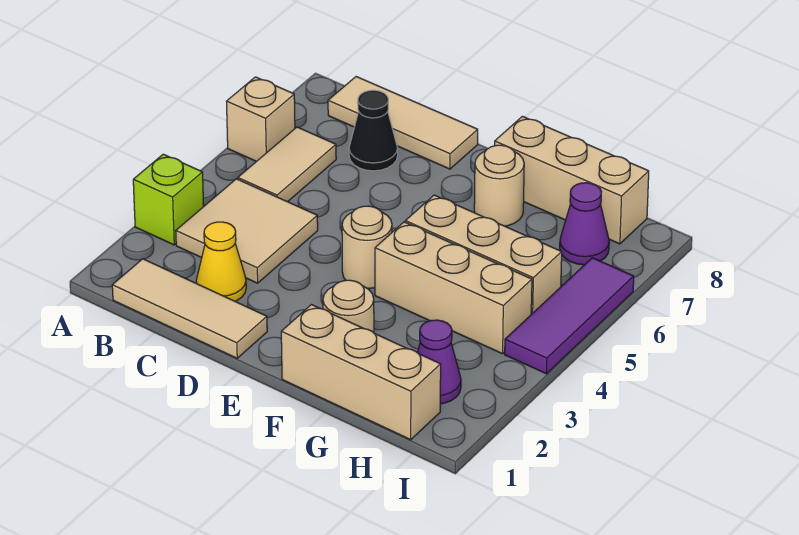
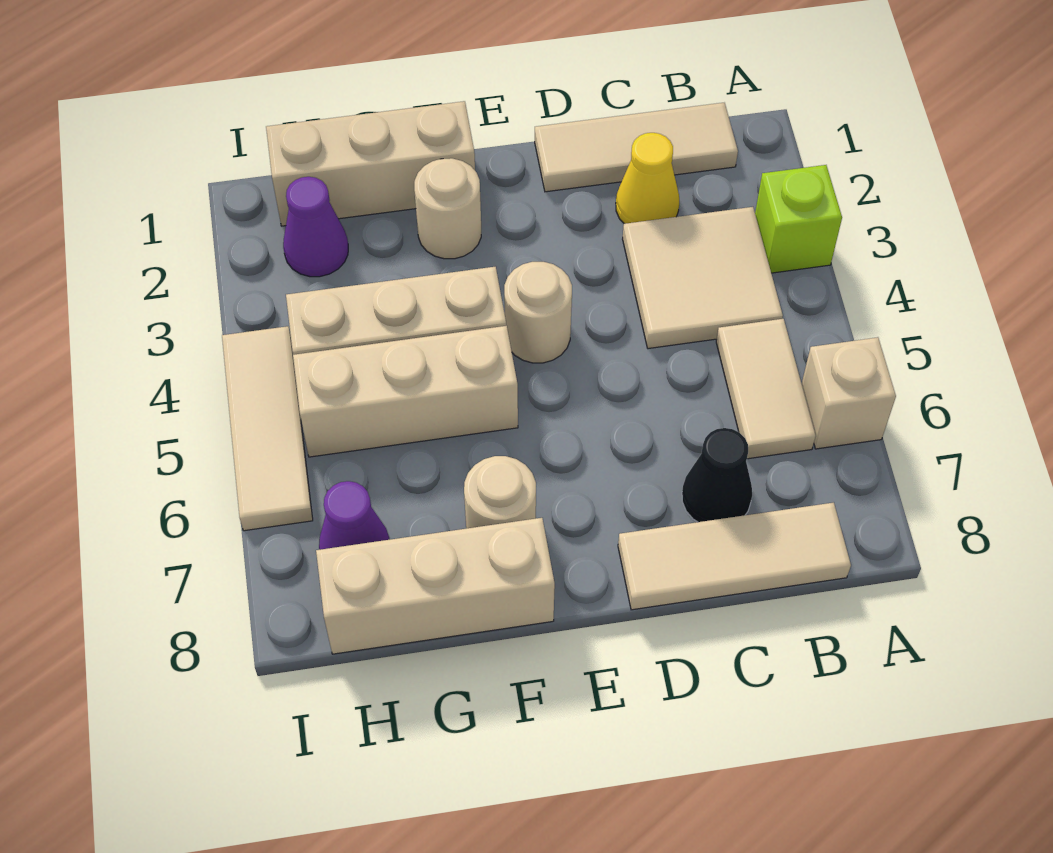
purple tile I4:I6 level 1 -> tan tile I4:I6 level 1

